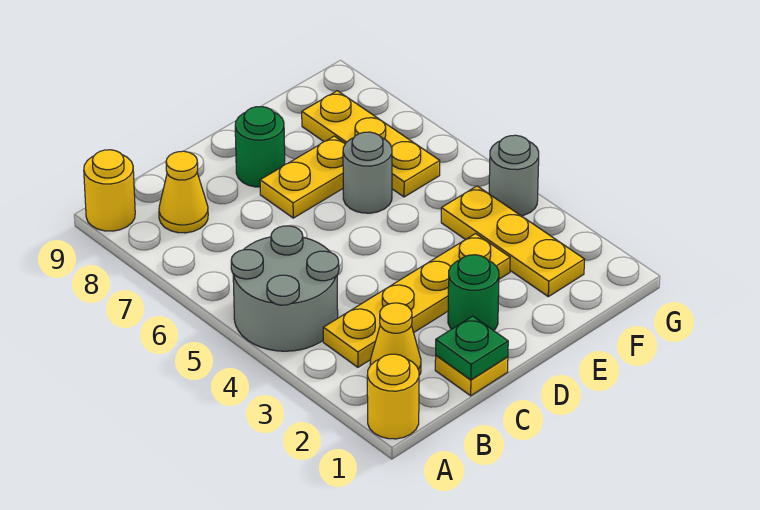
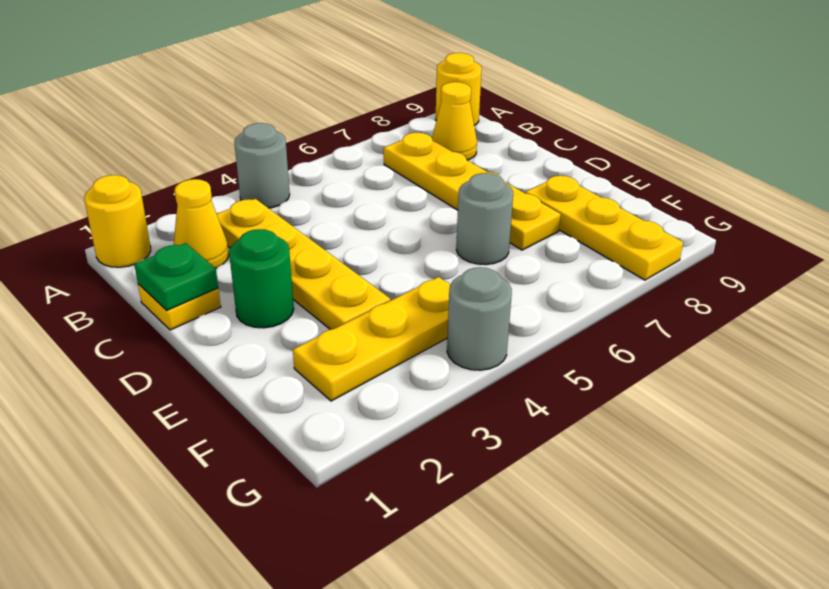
grey round brick A4:B5 level 1 -> grey round brick A4 level 1
yellow plate D7:E7 level 1 -> yellow plate B7:E7 level 1
green round brick D8 level 1 -> none
yellow plate F6:F8 level 1 -> yellow plate E8:G8 level 1

